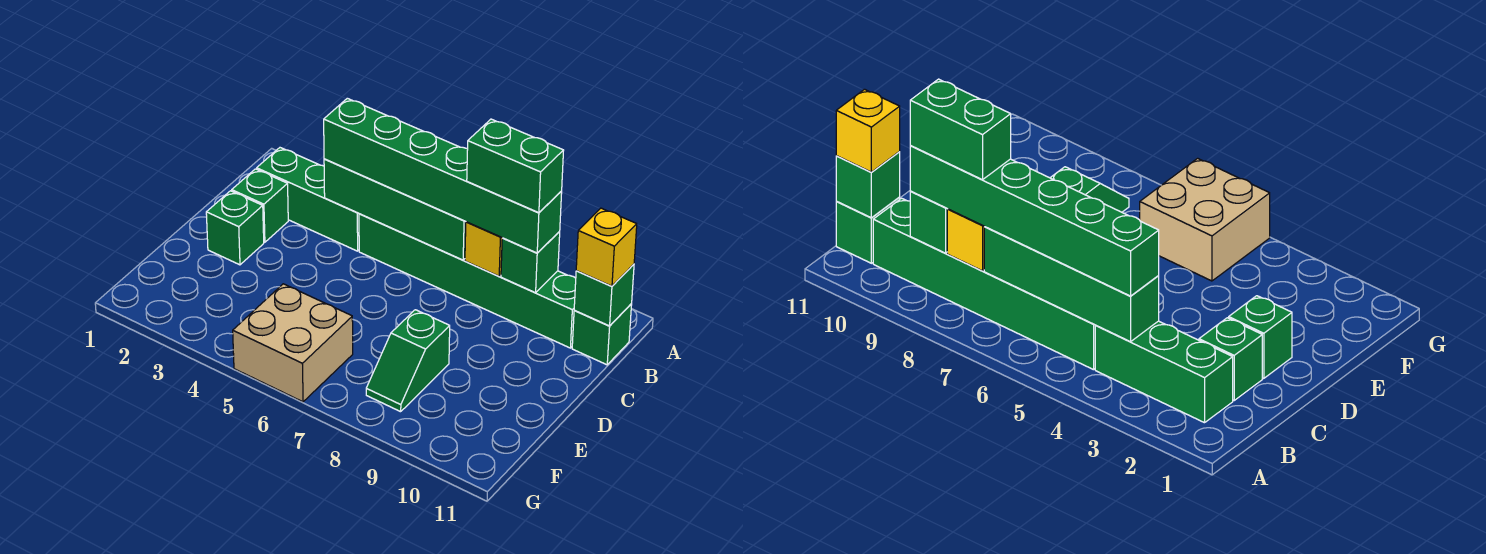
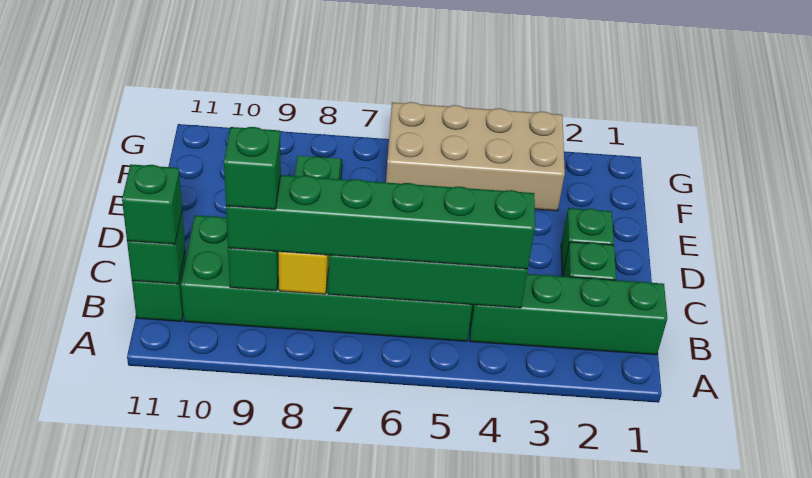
green brick B2:B4 level 1 -> green brick B1:B4 level 1
green brick B5:B10 level 1 -> green brick B5:C10 level 1
green brick B8:B9 level 4 -> green brick B9 level 4
yellow brick B11 level 3 -> green brick B11 level 3
tan brick F5:G6 level 1 -> tan brick F3:G6 level 1

